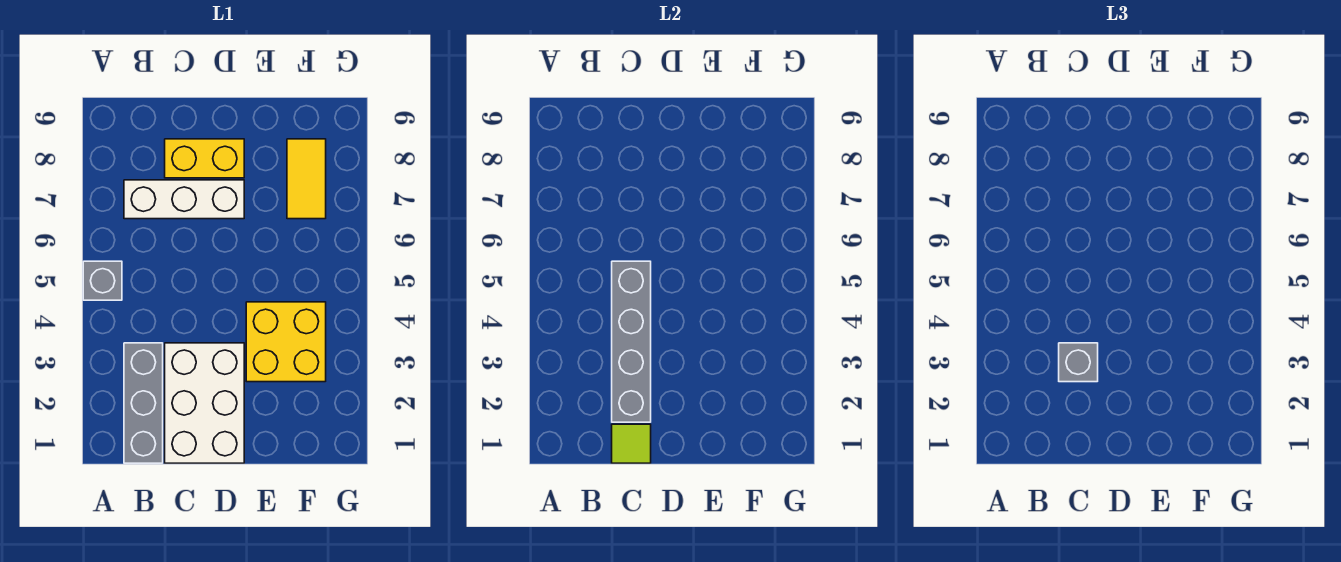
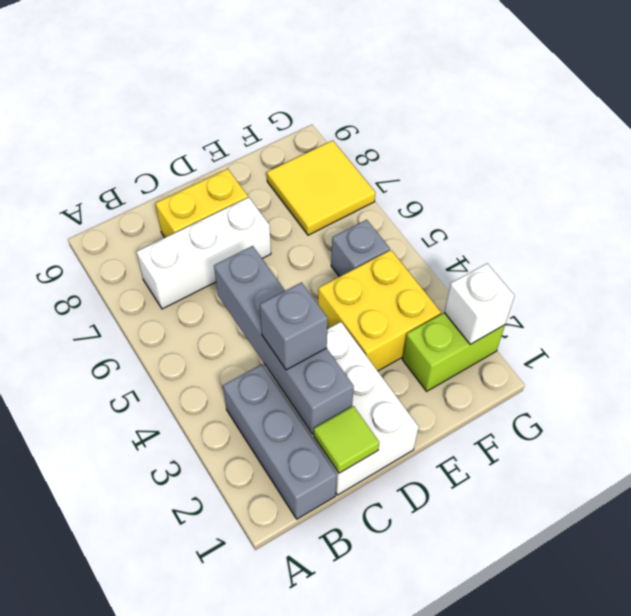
grey brick A5 level 1 -> grey brick F5 level 1
none -> lime brick F2:G2 level 1
yellow tile F7:F8 level 1 -> yellow tile F7:G8 level 1
none -> white brick G2 level 2

